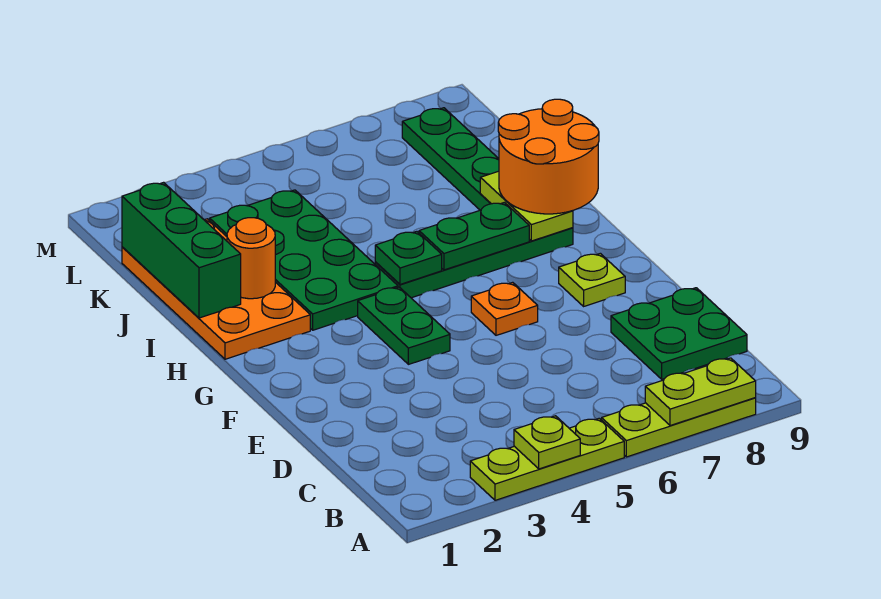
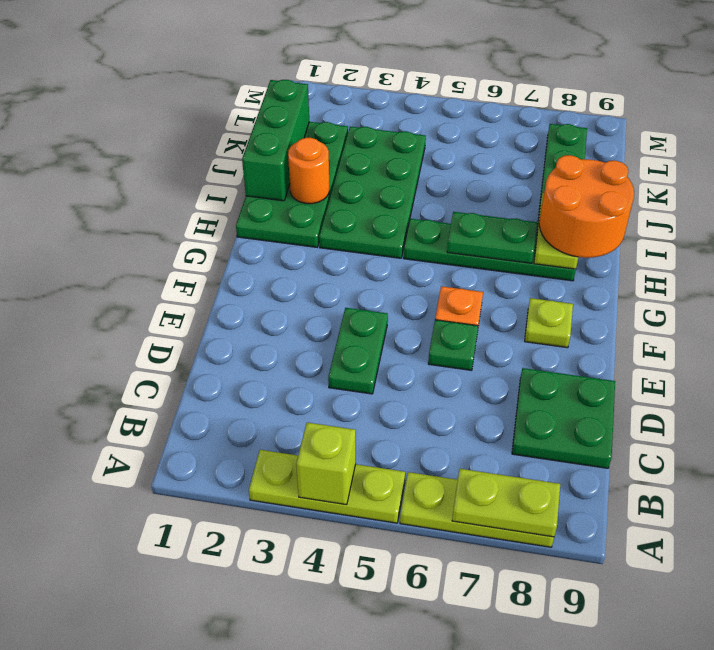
lime plate A4 level 2 -> lime brick A4 level 2
green plate F4:G4 level 1 -> green plate D4:E4 level 1
orange plate H1:K2 level 1 -> green plate H1:K2 level 1
green plate H5 level 2 -> green plate E6 level 1

